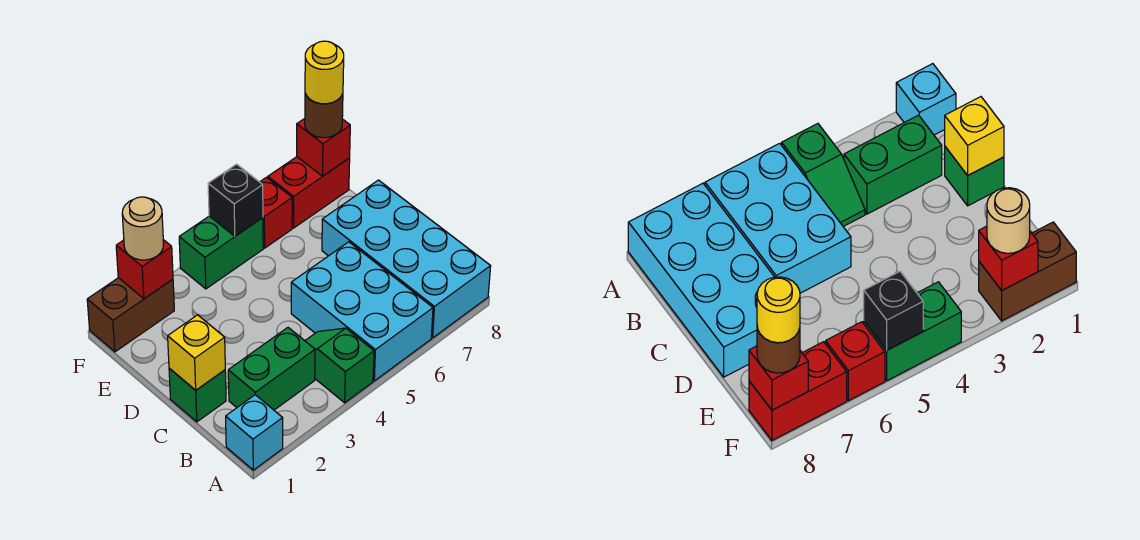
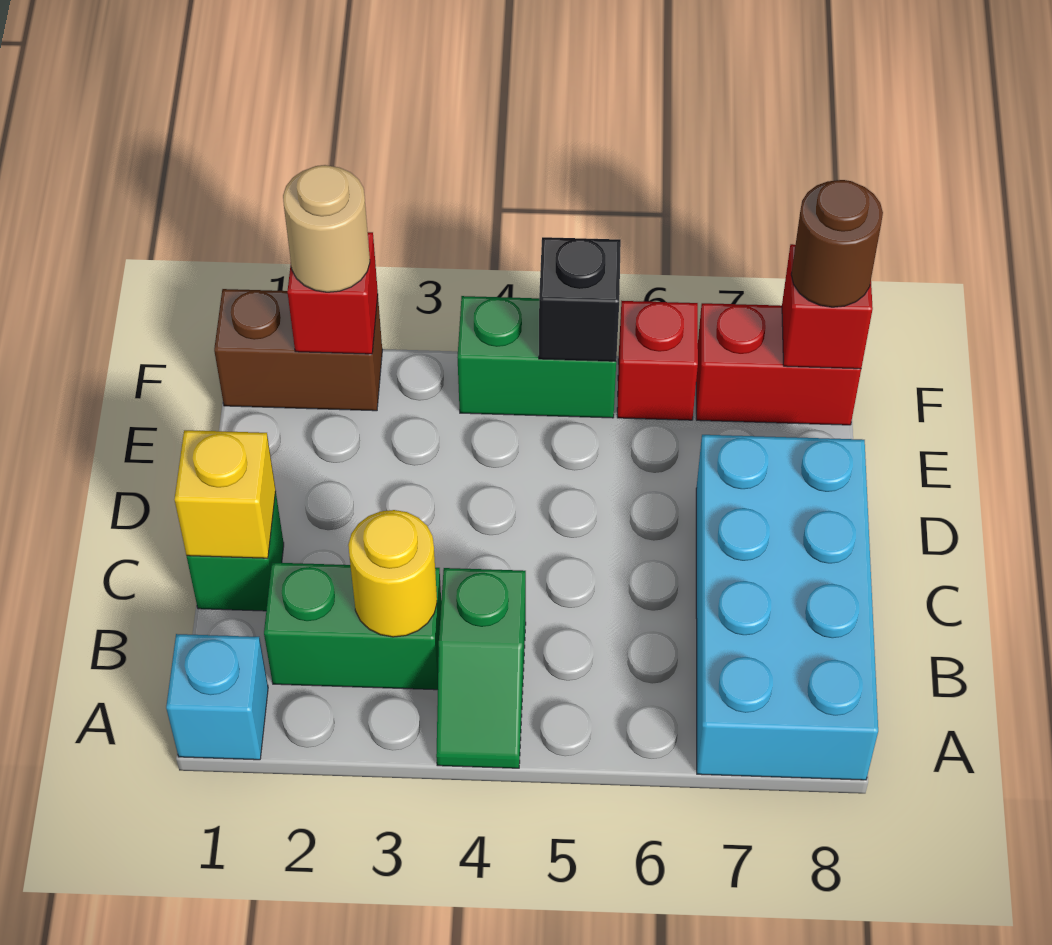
green slope A4:B4 level 1 top A -> green slope A4:B4 level 1 top B
cyan brick A5:C6 level 1 -> none
yellow round brick F8 level 4 -> yellow round brick B3 level 2

